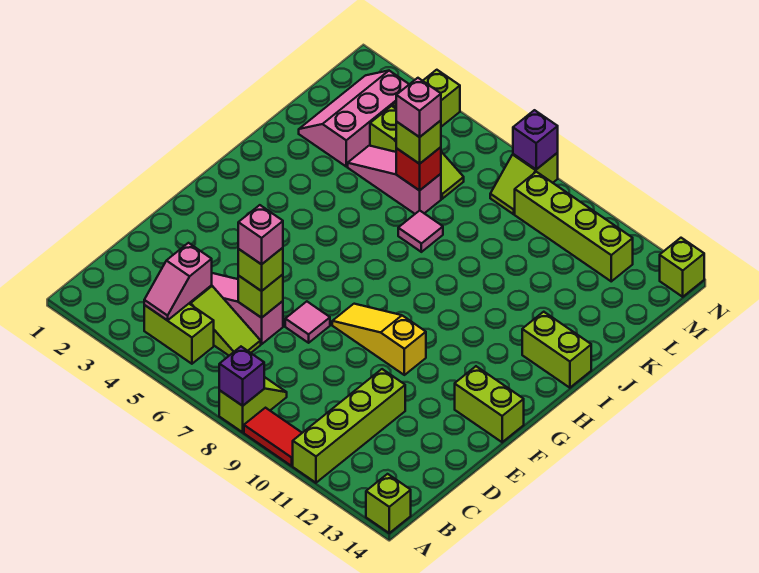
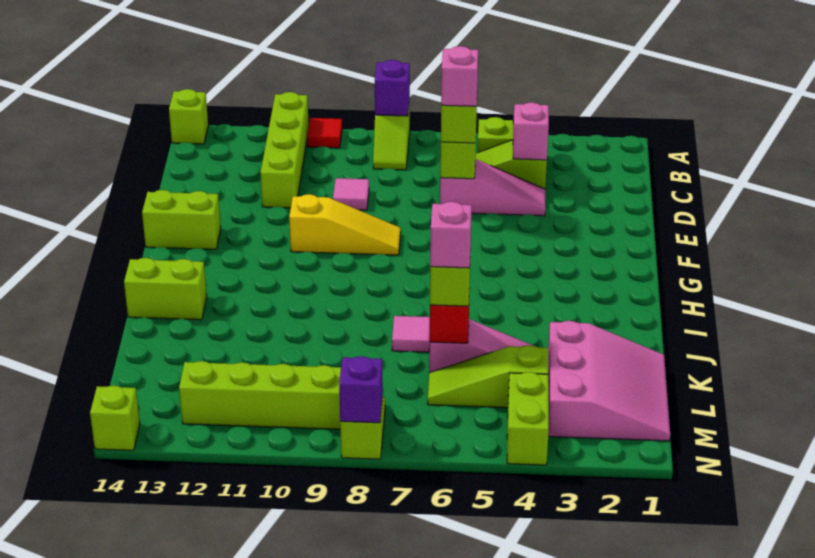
red tile A9:A10 level 1 -> red tile A10 level 1
pink tile E7 level 1 -> pink tile D9 level 1
pink slope K2:M3 level 1 top 3 -> pink slope K1:M3 level 1 top 3

